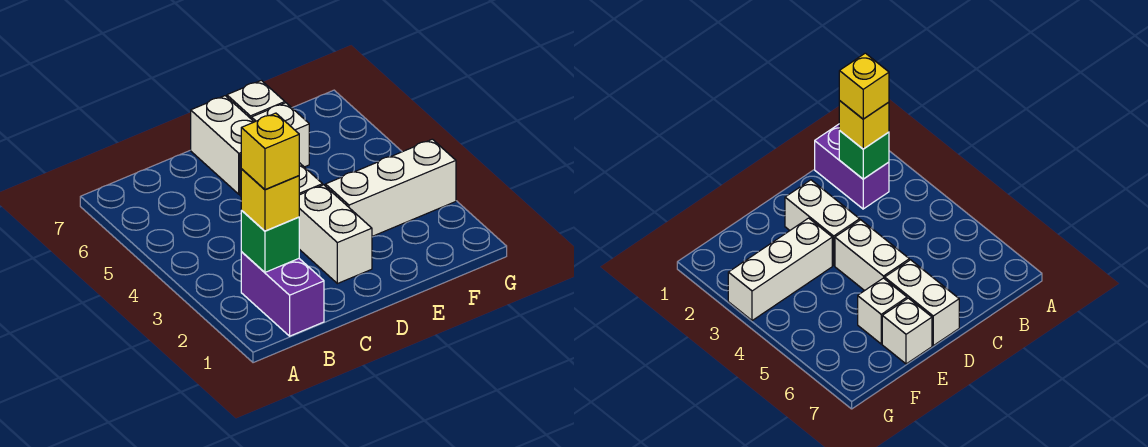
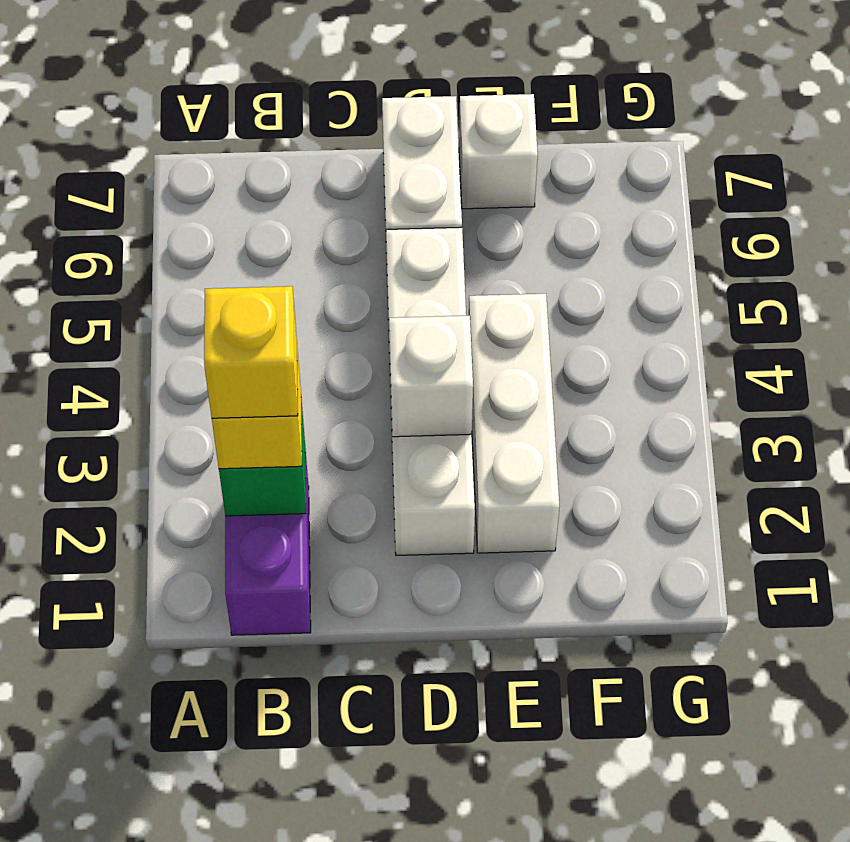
white brick E3:G3 level 1 -> white brick E2:E4 level 1
white brick E6 level 1 -> white brick D3 level 2

